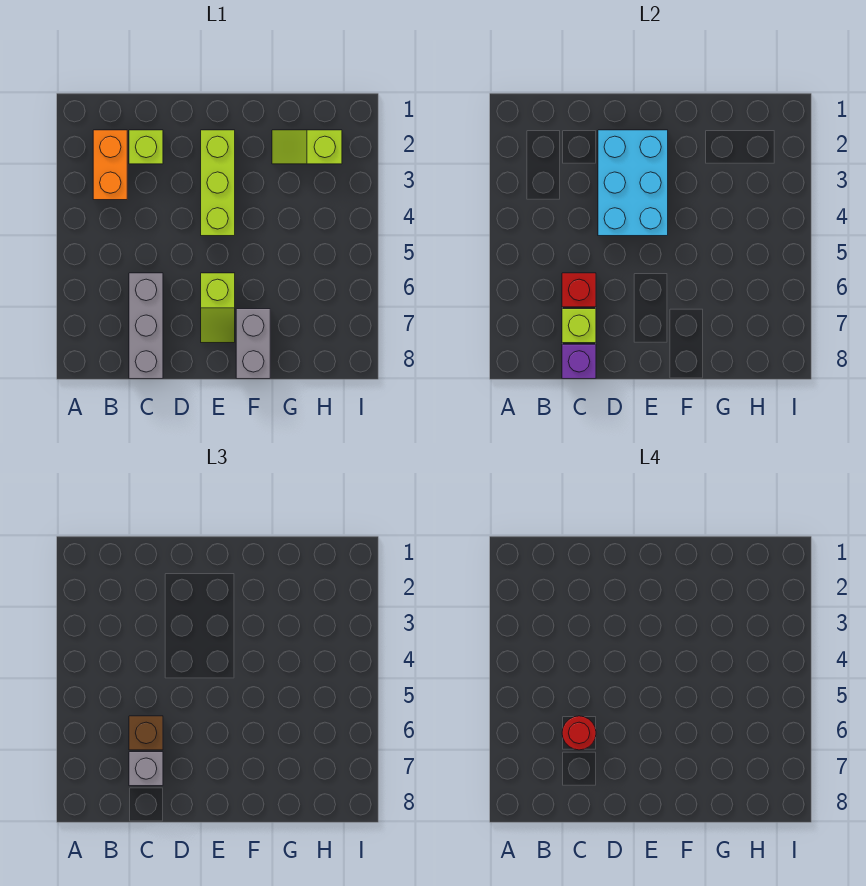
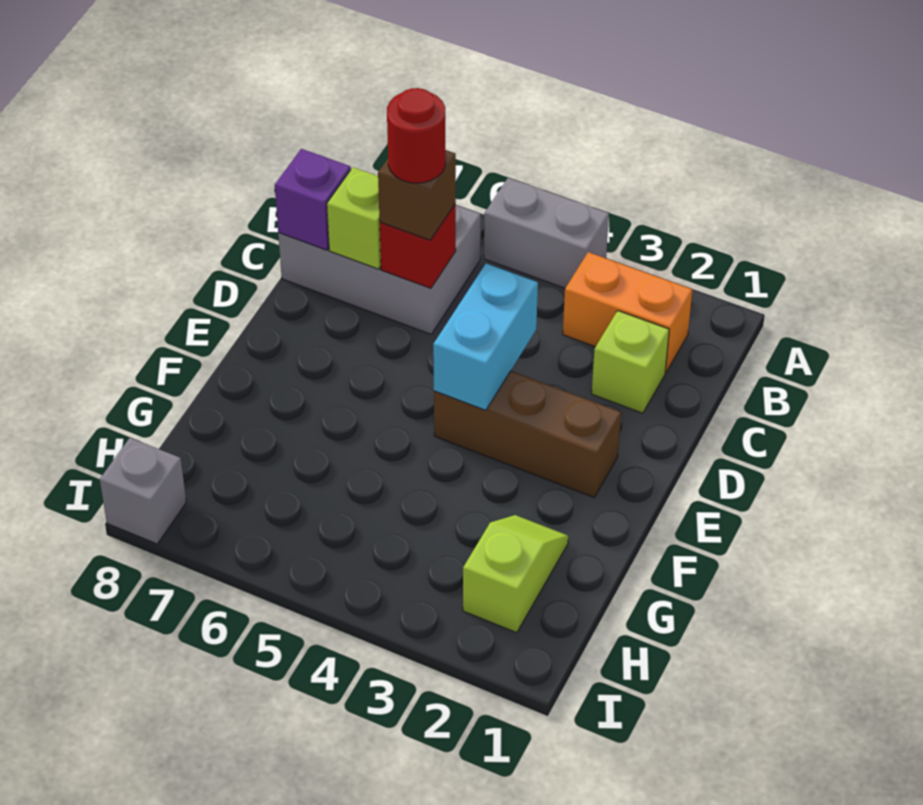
grey brick C6:C8 level 1 -> grey brick B6:C8 level 1
grey brick C7 level 3 -> grey brick I8 level 1
cyan brick D2:E4 level 2 -> cyan brick D4:E4 level 2
lime brick E2:E4 level 1 -> brown brick E2:E4 level 1
lime slope E6:E7 level 1 top 6 -> none
grey brick F7:F8 level 1 -> grey brick A4:A5 level 1

